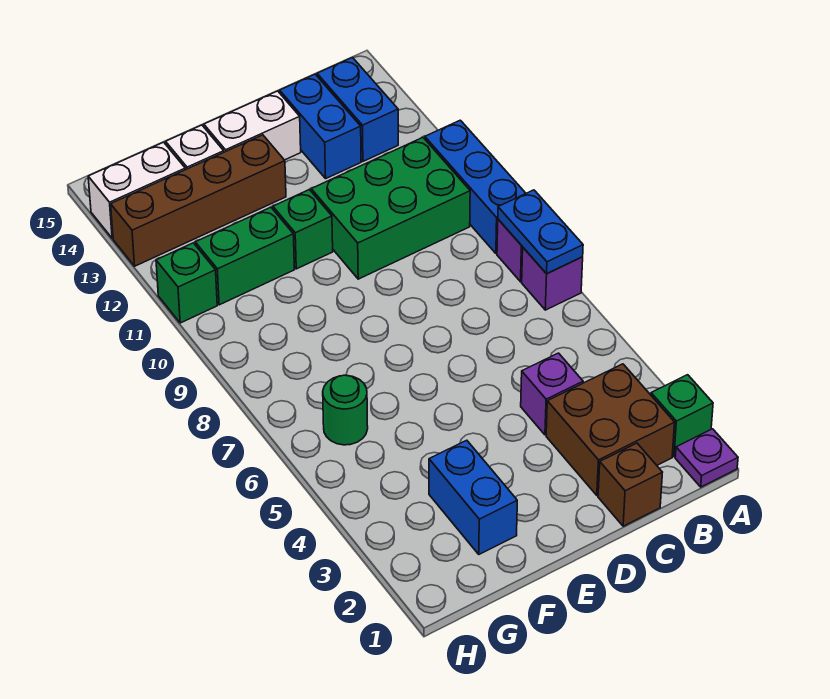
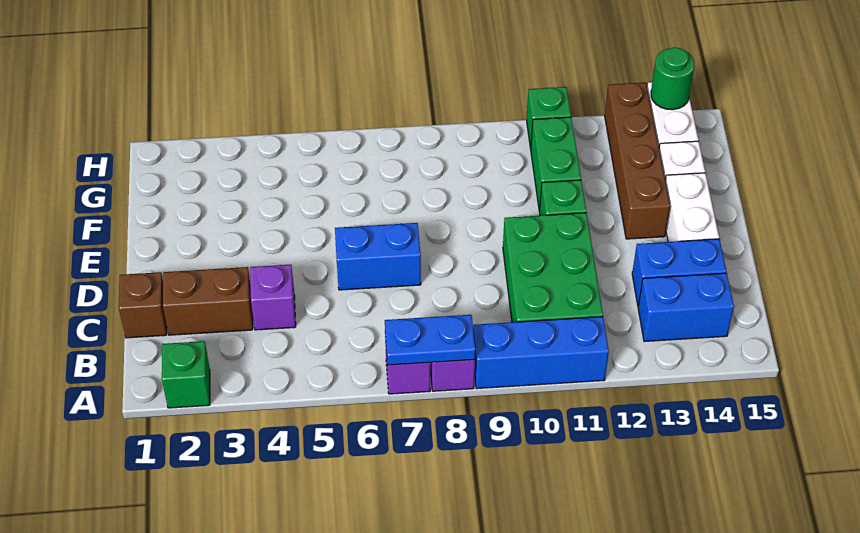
purple plate A1 level 1 -> none
brown brick B2:C3 level 1 -> brown brick C2:C3 level 1
blue brick F2:F3 level 1 -> blue brick D6:D7 level 1
green round brick G6 level 1 -> green round brick H14 level 2

